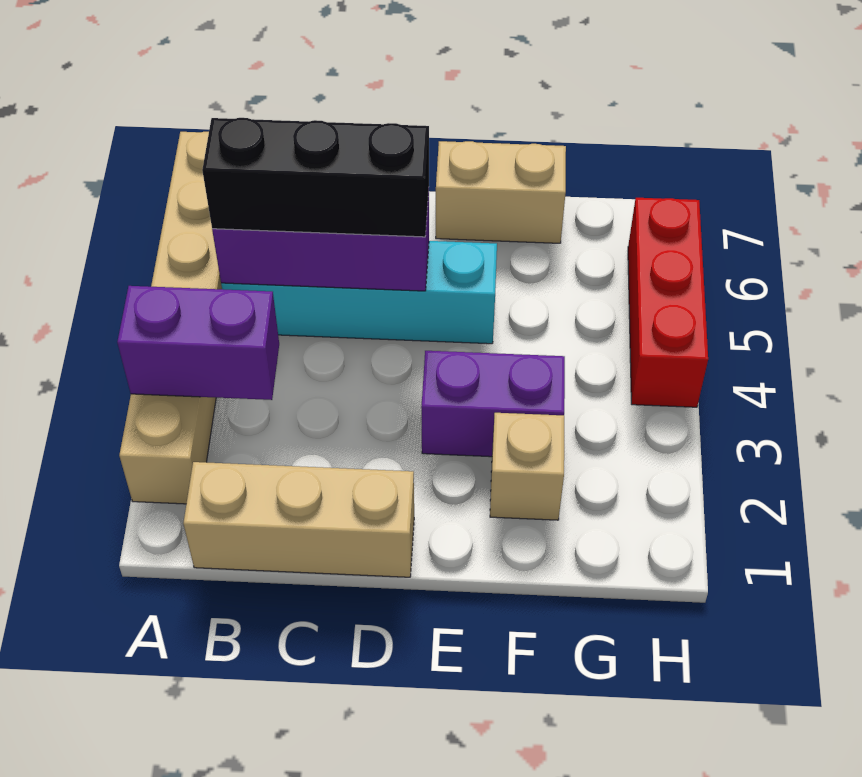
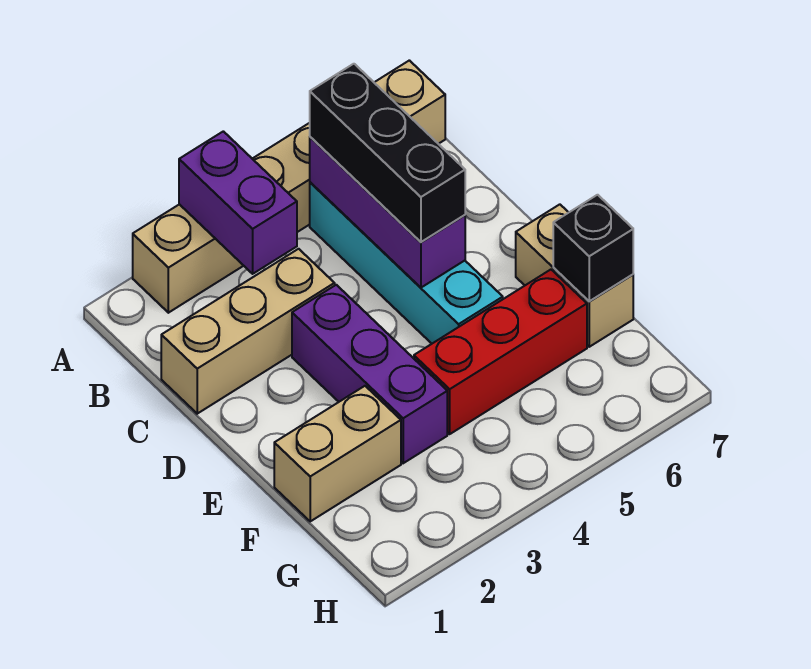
tan brick B1:D1 level 1 -> tan brick C1:C3 level 1
purple brick E3:F3 level 1 -> purple brick D3:F3 level 1
tan brick F2 level 1 -> tan brick F1:F2 level 1
none -> black brick F7 level 2
red brick H4:H6 level 1 -> red brick F4:F6 level 1

